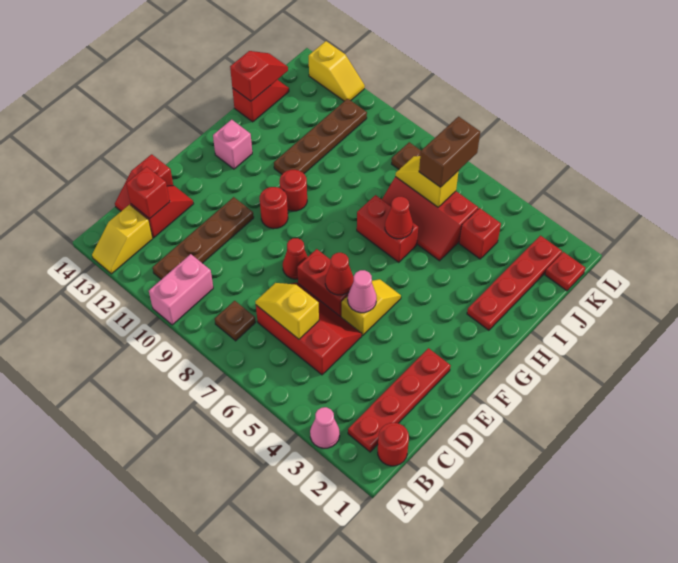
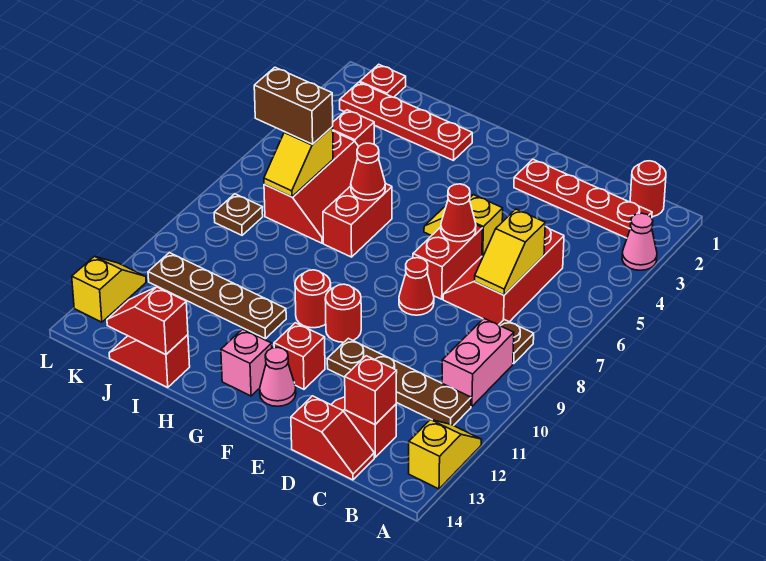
pink brick A10:B10 level 1 -> pink brick B9:B10 level 1
yellow slope A13:B13 level 1 top B -> yellow slope A12:A13 level 1 top 13
pink cone E5 level 2 -> pink cone F13 level 1
none -> red brick F12 level 1

